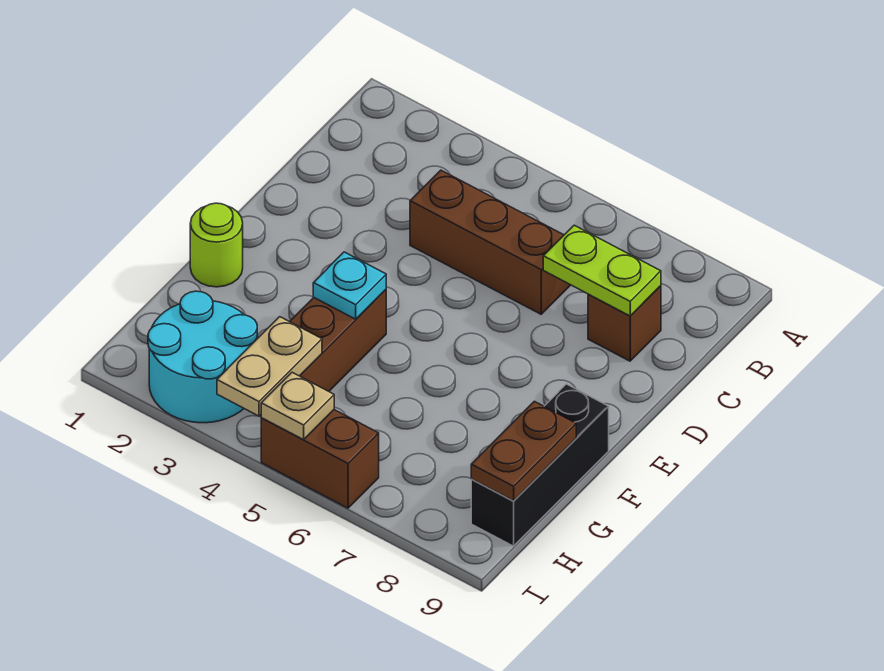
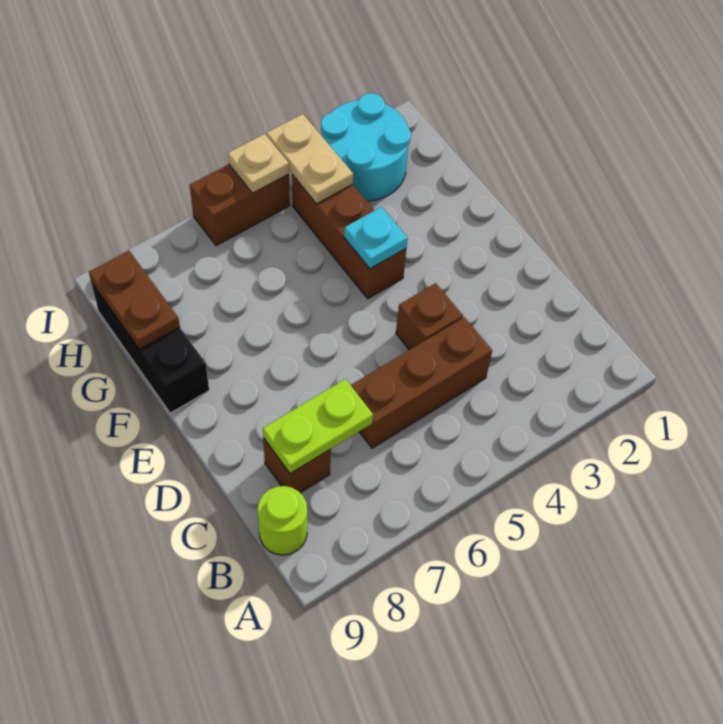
none -> brown brick D4 level 1
lime round brick F1 level 1 -> lime round brick B9 level 1

